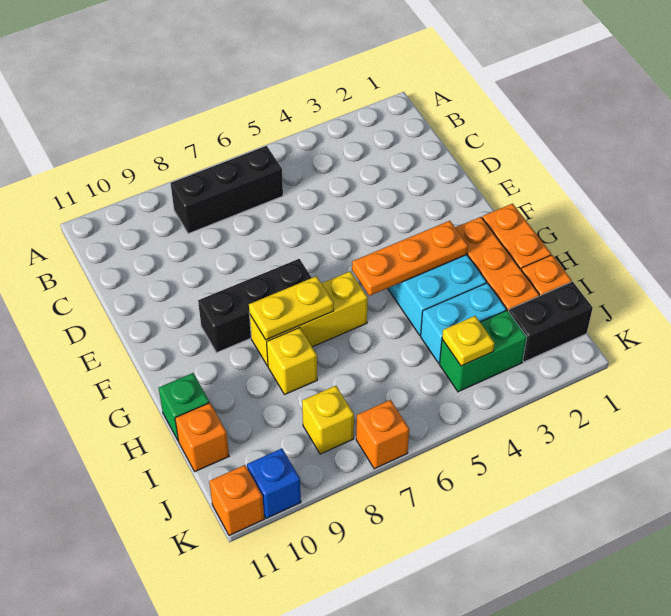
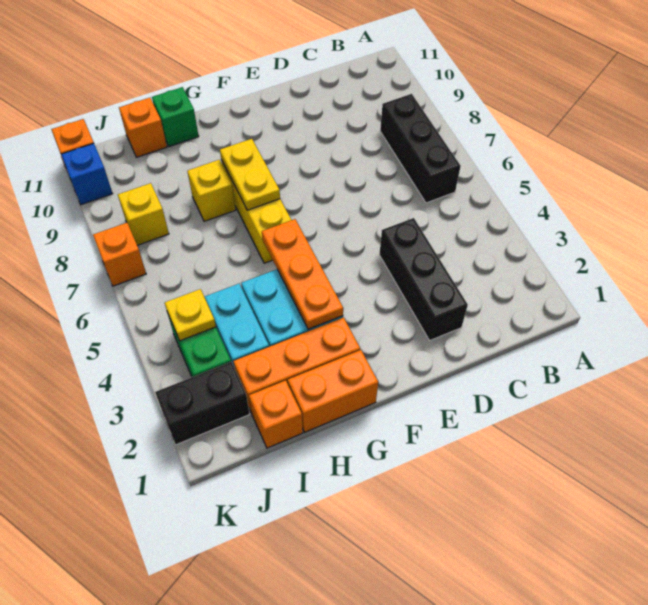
black brick F7:F9 level 1 -> black brick D2:D4 level 1
black brick J1:J2 level 1 -> black brick J2:K2 level 1

